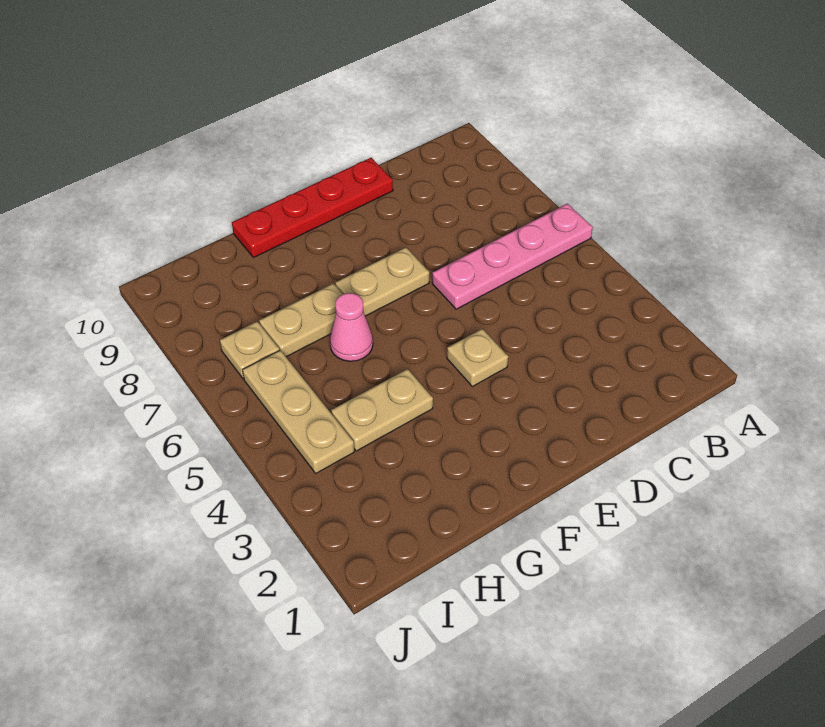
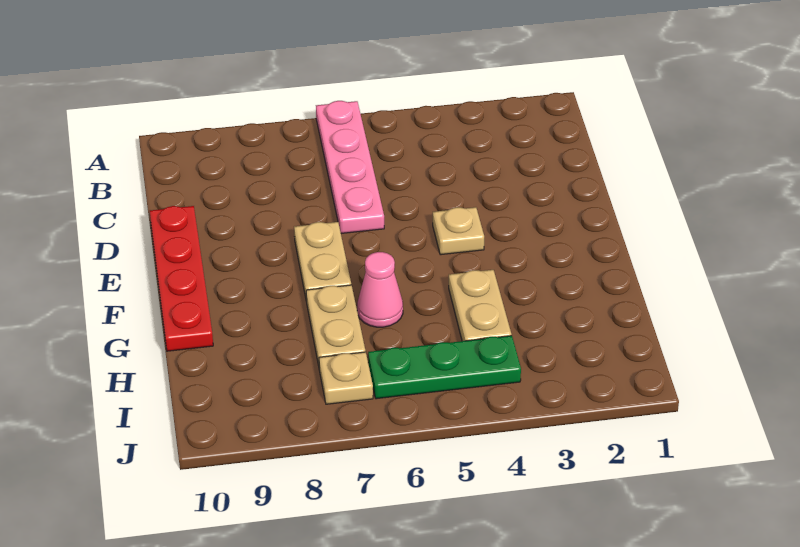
tan plate I4:I6 level 1 -> green plate I4:I6 level 1

